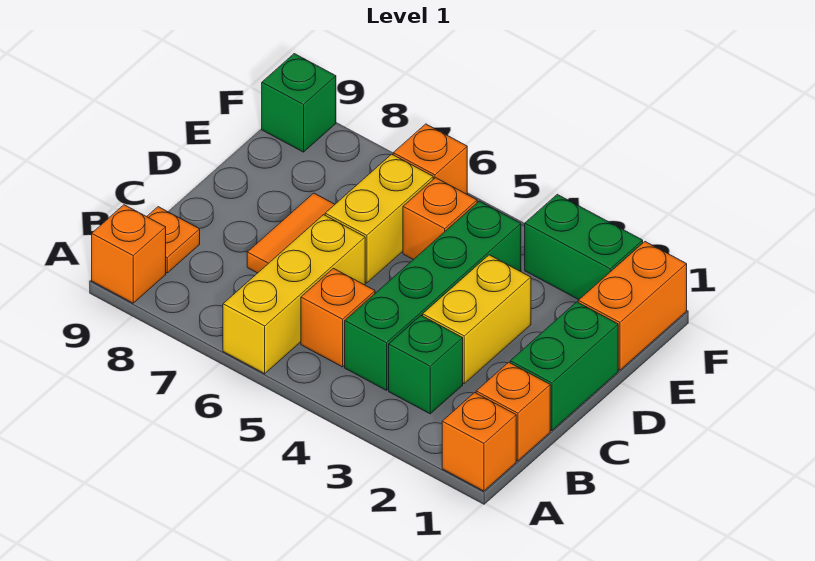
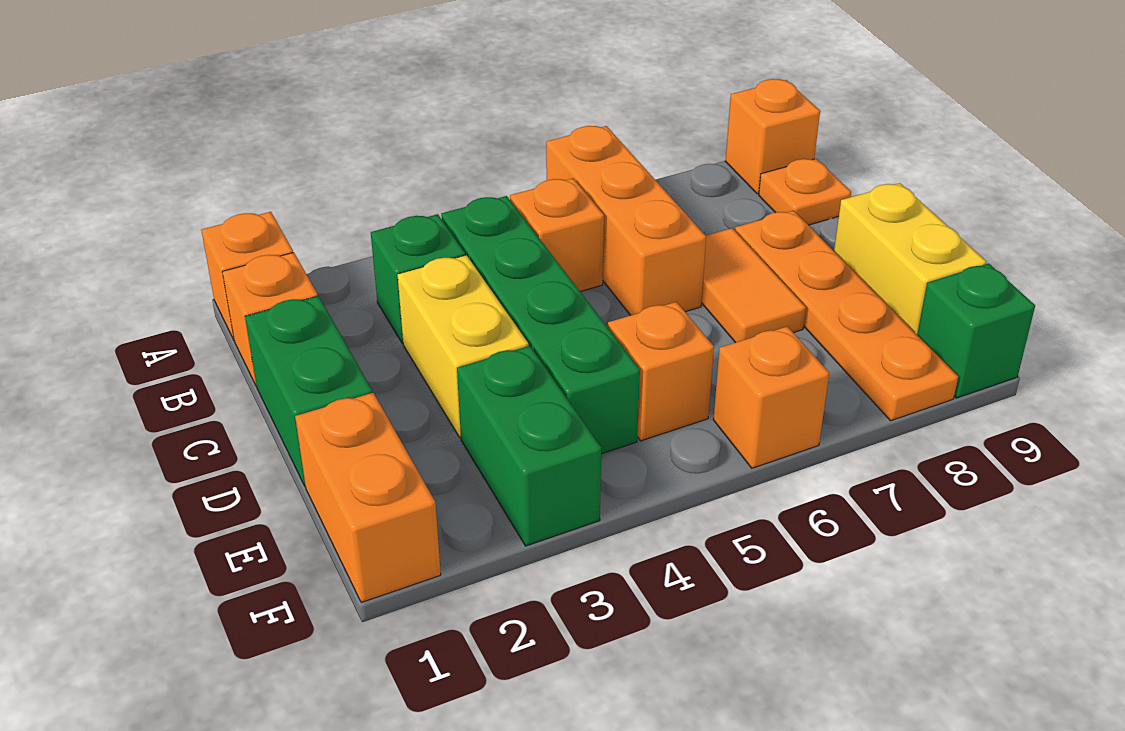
yellow brick A6:C6 level 1 -> orange brick A6:C6 level 1
none -> orange plate C8:F8 level 1
yellow brick D6:E6 level 1 -> yellow brick D9:E9 level 1
green brick F2:F3 level 1 -> green brick E3:F3 level 1

